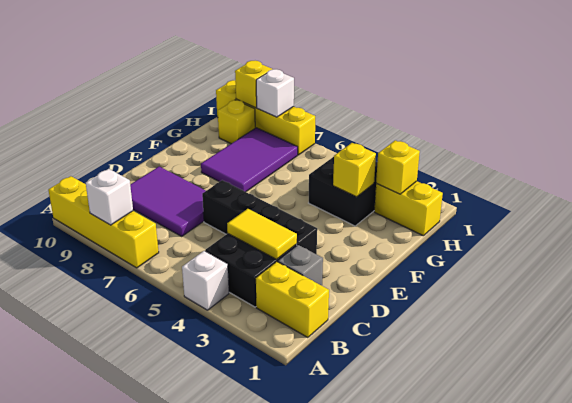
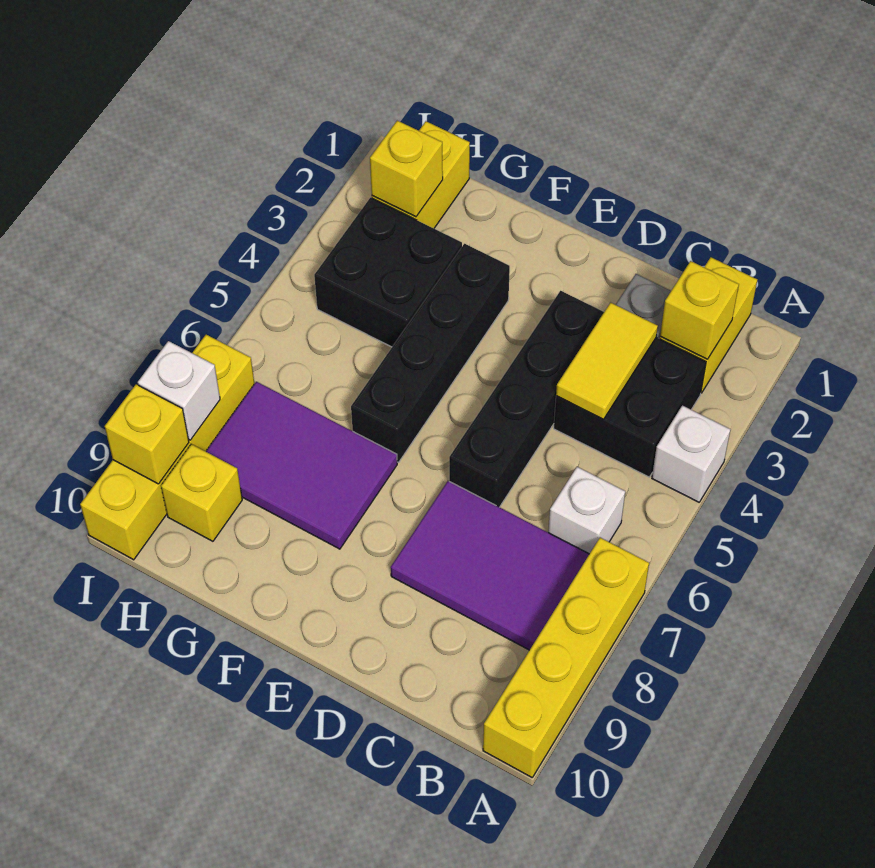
white brick A8 level 2 -> white brick B6 level 1
purple tile C7:D9 level 1 -> purple tile B7:D8 level 1
none -> black brick F3:F6 level 1
yellow brick G3 level 2 -> yellow brick B2 level 2

